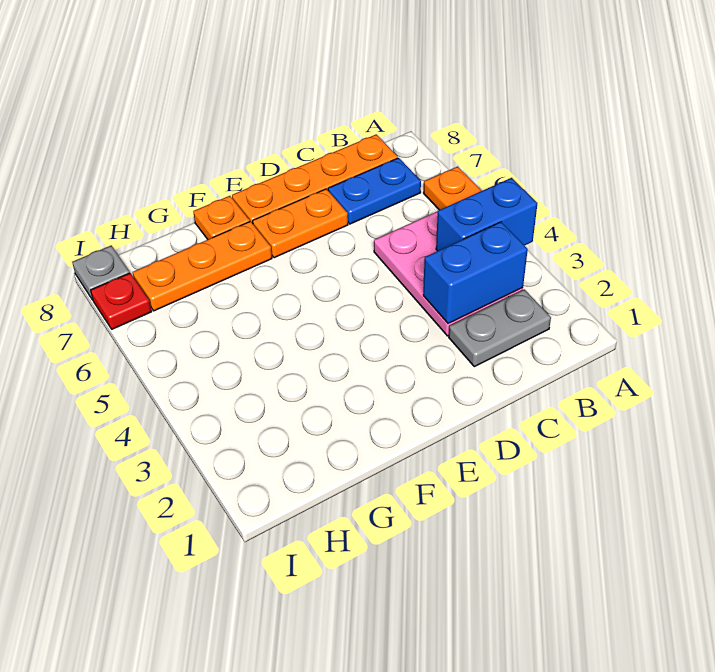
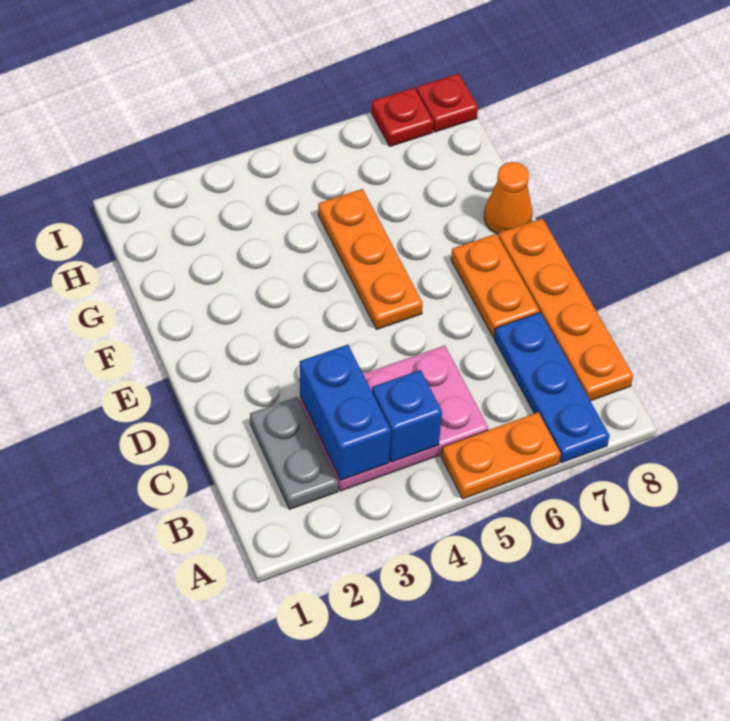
blue brick A4:B4 level 2 -> blue brick B4 level 2
blue plate B7:C7 level 1 -> blue plate A7:C7 level 1
orange plate F7:H7 level 1 -> orange plate E5:G5 level 1
orange plate F8 level 1 -> orange cone F8 level 1
grey plate I8 level 1 -> red plate I8 level 1

